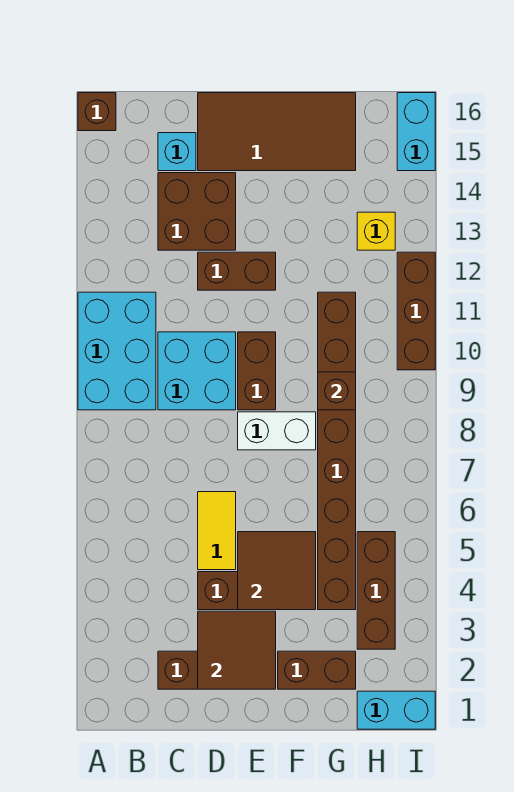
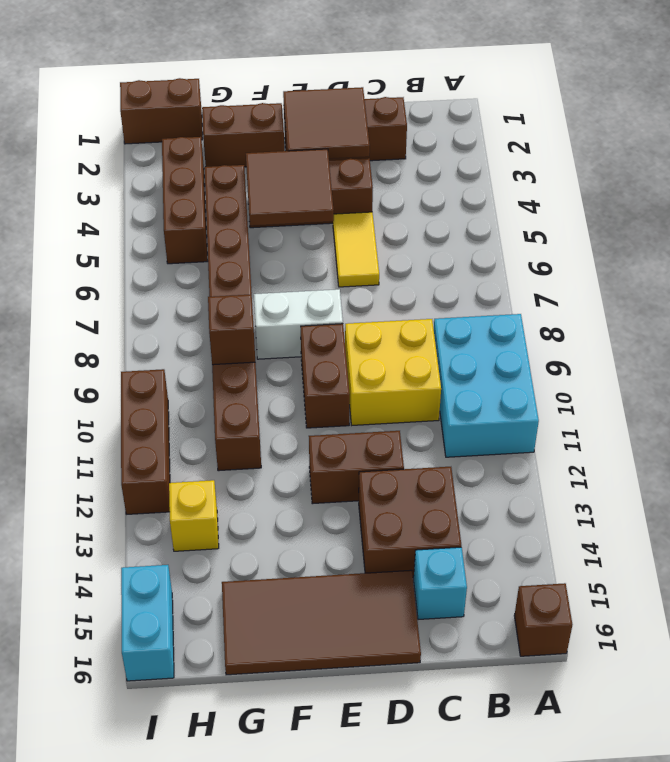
cyan brick C9:D10 level 1 -> yellow brick C9:D10 level 1
cyan brick H1:I1 level 1 -> brown brick H1:I1 level 1

